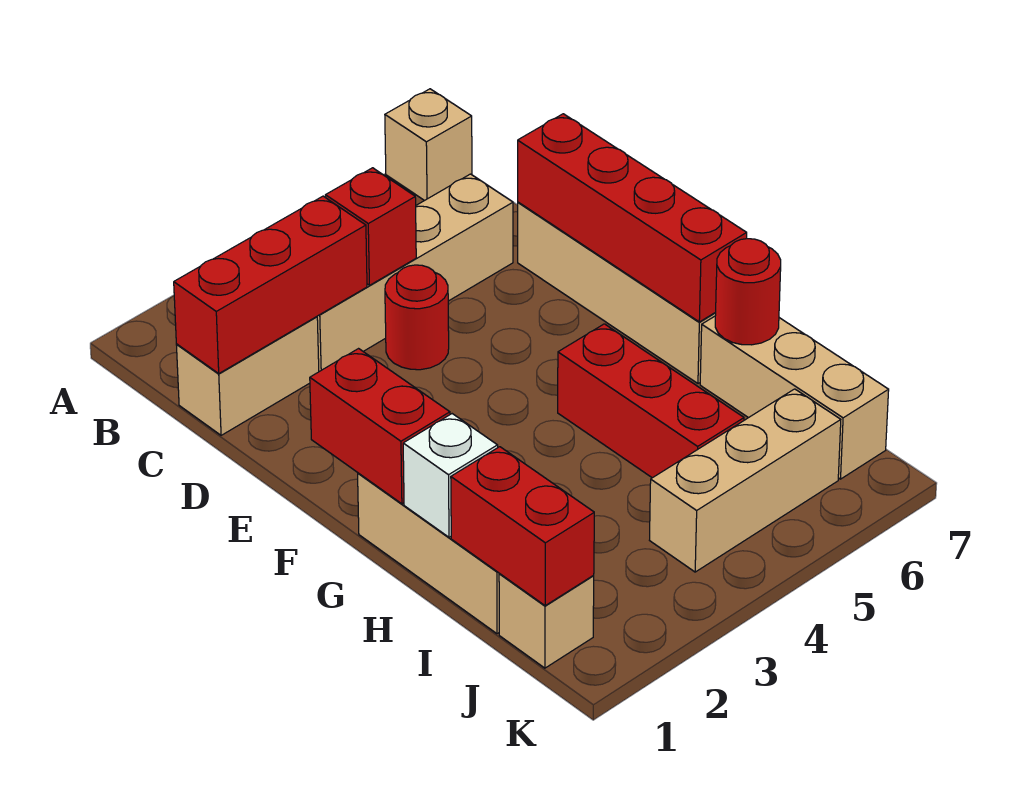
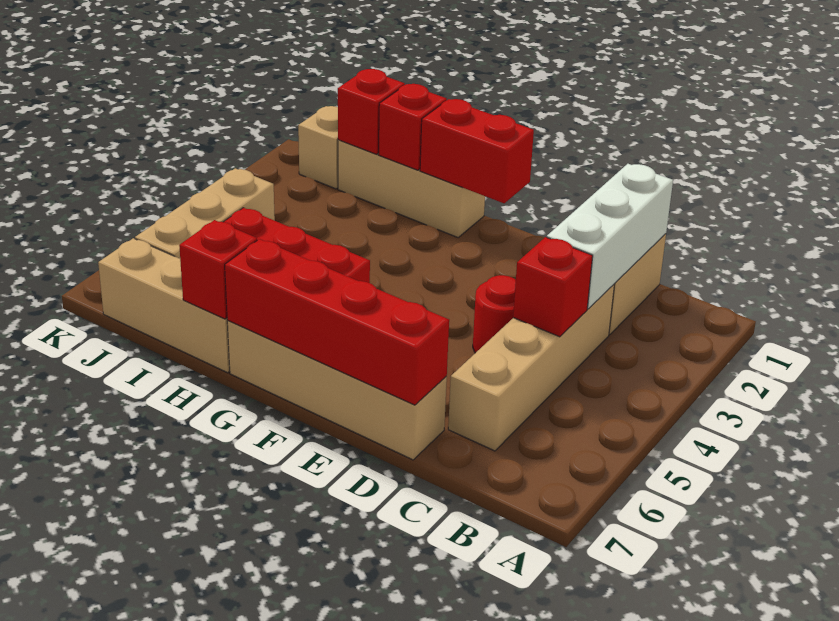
tan brick A7 level 1 -> none
red brick C1:C3 level 2 -> white brick C1:C3 level 2
white brick H1 level 2 -> red brick H1 level 2
red round brick H7 level 2 -> red brick H7 level 2
red brick I1:J1 level 2 -> red brick I1 level 2

